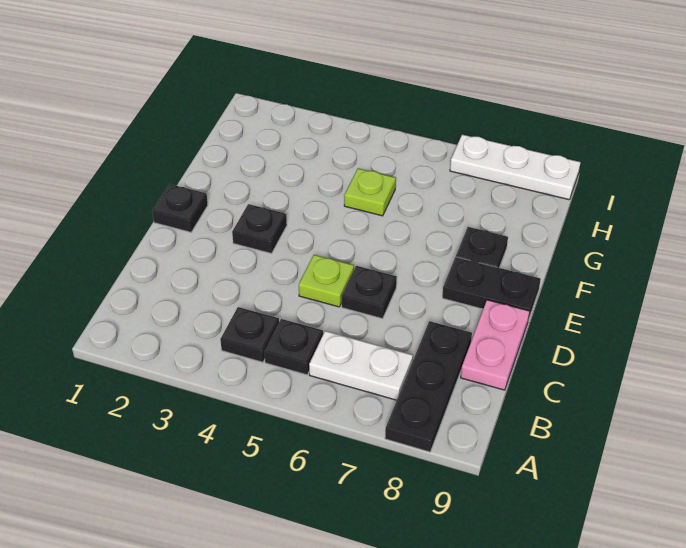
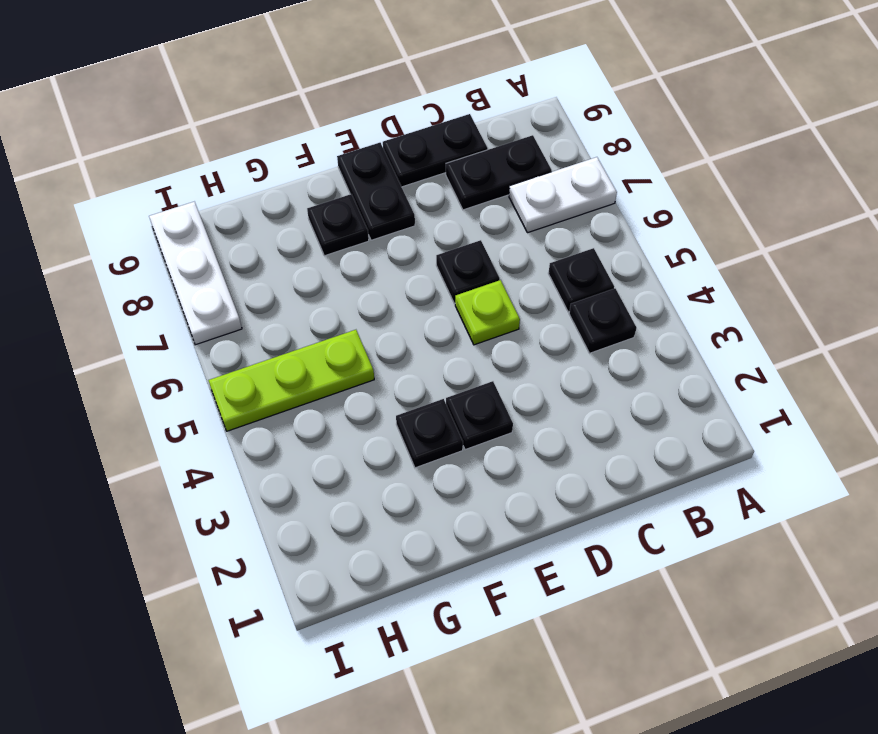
black plate A8:C8 level 1 -> black plate B8:C8 level 1
white plate B6:B7 level 1 -> white plate A7:B7 level 1
pink plate C9:D9 level 1 -> black plate C9:D9 level 1
black plate E1 level 1 -> black plate F3 level 1
lime plate G5 level 1 -> lime plate G5:I5 level 1

